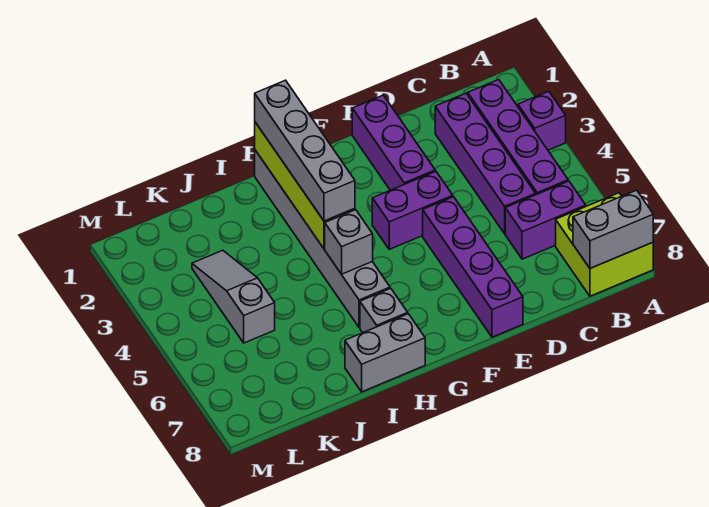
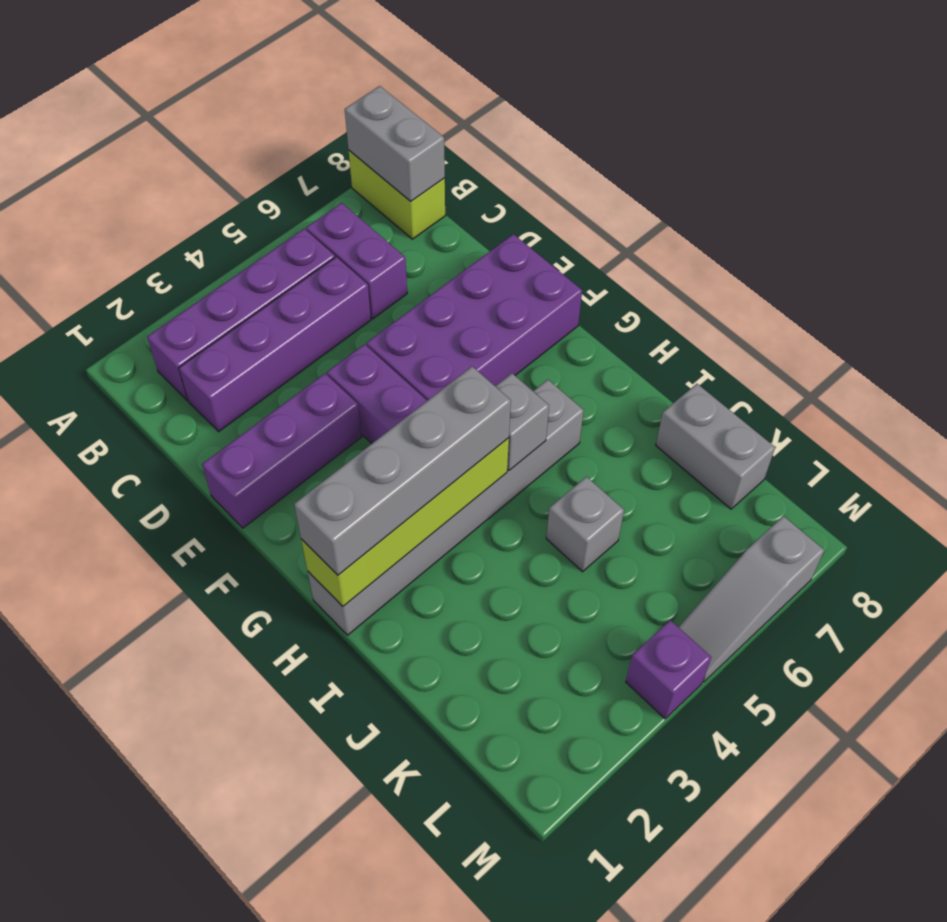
purple brick A3 level 1 -> purple brick M4 level 1
lime brick A7:B8 level 1 -> lime brick A8:B8 level 1
purple brick E5:E8 level 1 -> purple brick E5:F8 level 1
grey brick H7 level 1 -> grey brick J5 level 1
grey brick H8:I8 level 1 -> grey brick J8:K8 level 1
grey slope K3:K5 level 1 top 5 -> grey slope M5:M7 level 1 top 7

